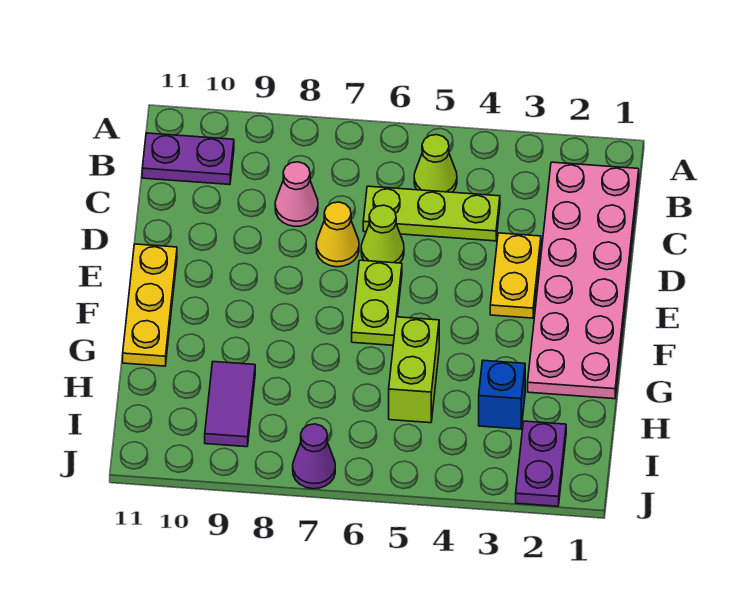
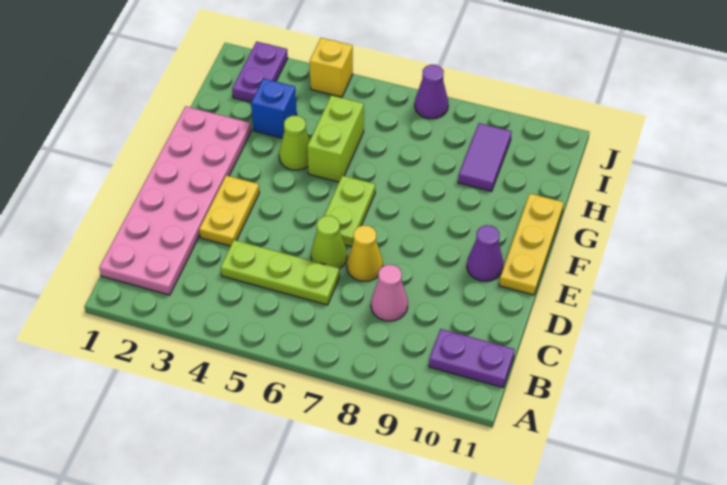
lime cone B5 level 1 -> lime cone G4 level 1
none -> purple cone E10 level 1
none -> yellow brick J4 level 1

